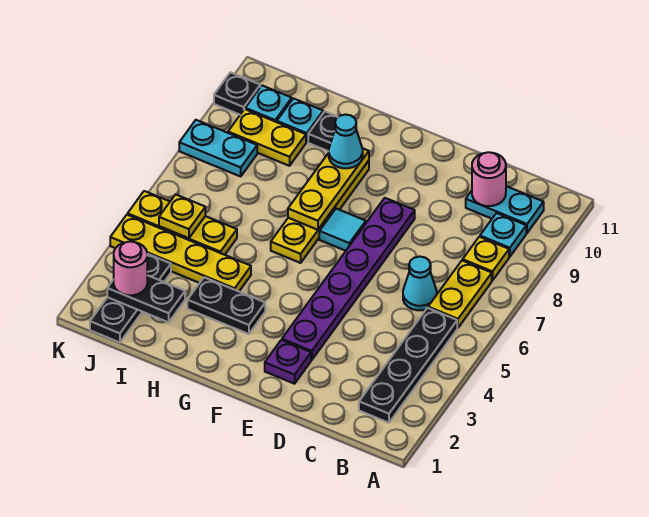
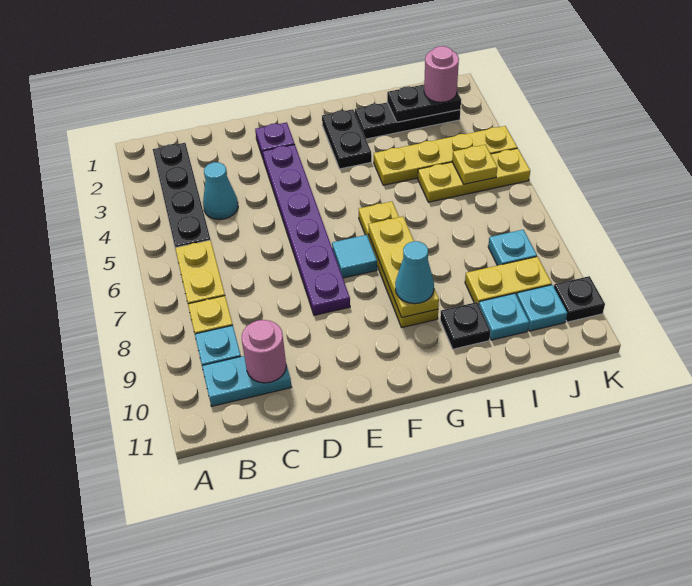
cyan cone C6 level 1 -> cyan cone C4 level 1
black plate G3:H3 level 1 -> black plate G2:G3 level 1
black plate J1:J3 level 1 -> black plate H2:J2 level 1
cyan plate J8:K8 level 1 -> cyan plate J8 level 1

